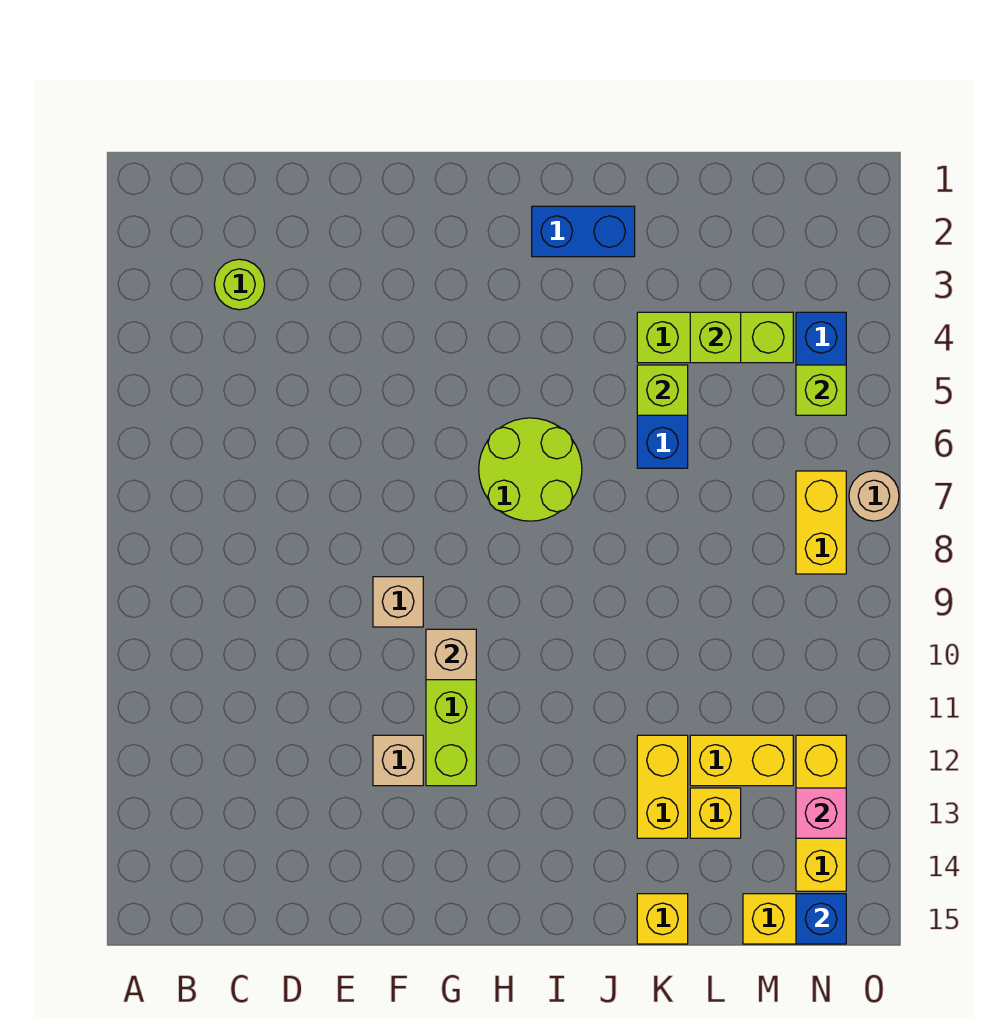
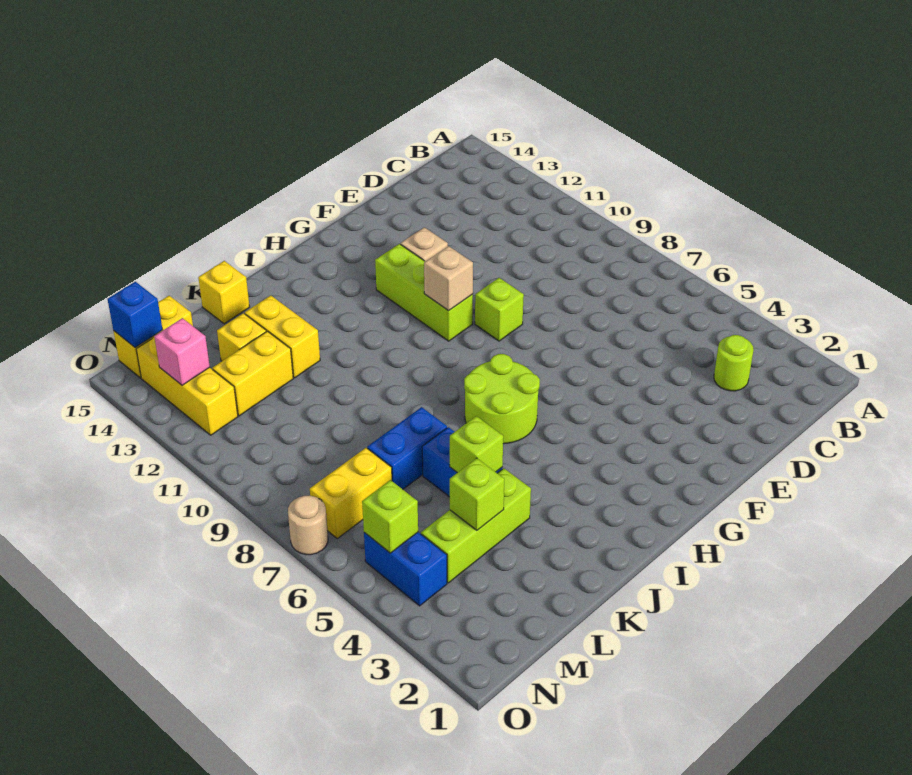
tan brick F9 level 1 -> lime brick F9 level 1
blue brick I2:J2 level 1 -> blue brick K7:L7 level 1
yellow brick N7:N8 level 1 -> yellow brick M7:N7 level 1

